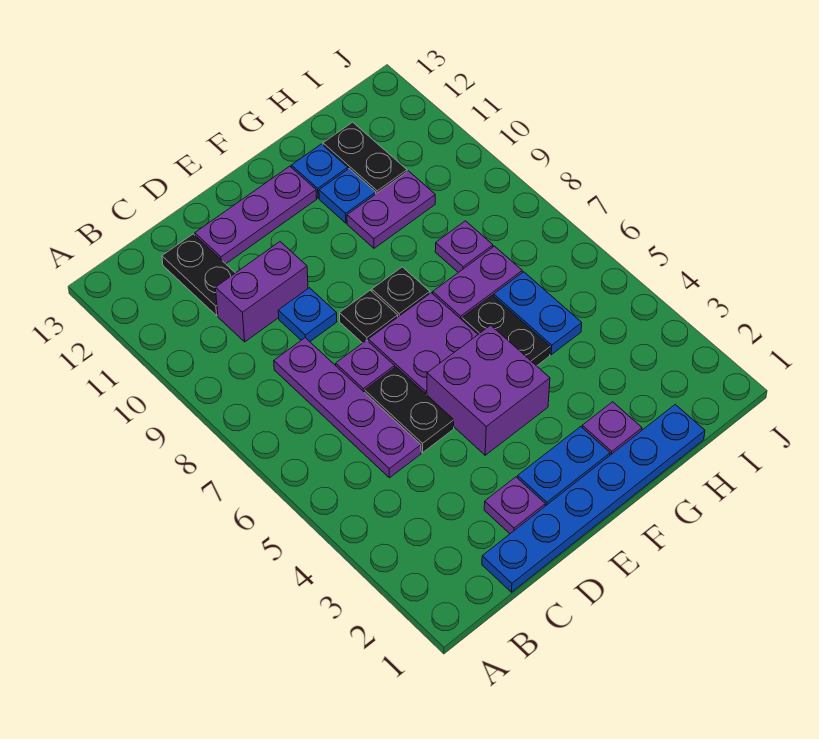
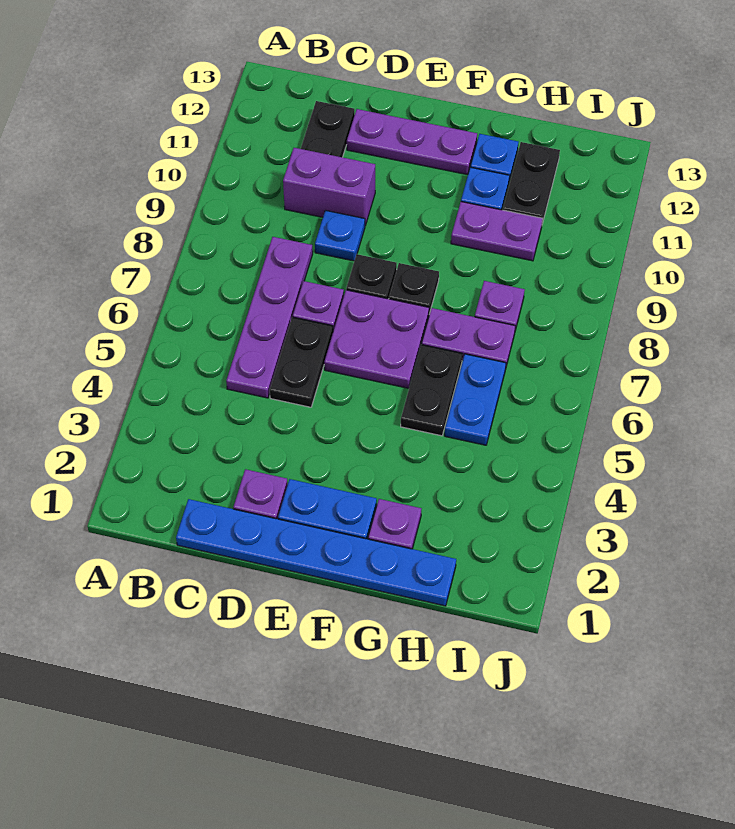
purple brick E4:F5 level 1 -> none

